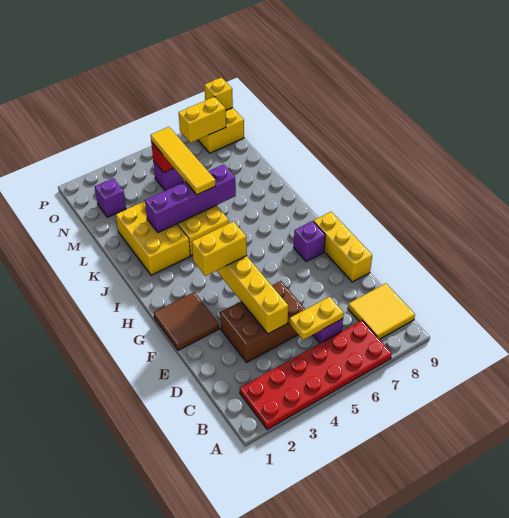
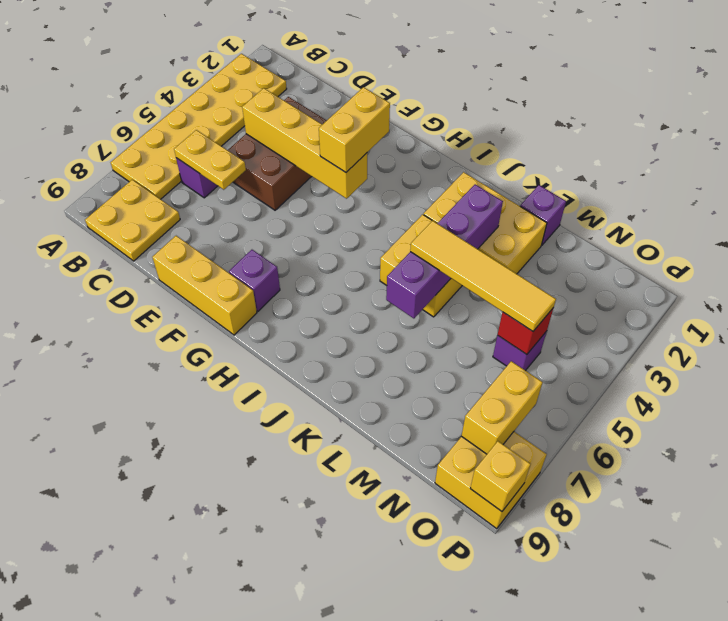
red plate A2:B7 level 1 -> yellow plate A2:B7 level 1
yellow tile B8:C9 level 1 -> yellow plate B8:C9 level 1
yellow plate C5:C6 level 2 -> yellow plate C6:D6 level 2
brown tile F1:G2 level 1 -> none
purple brick N2 level 1 -> purple brick L1 level 1

